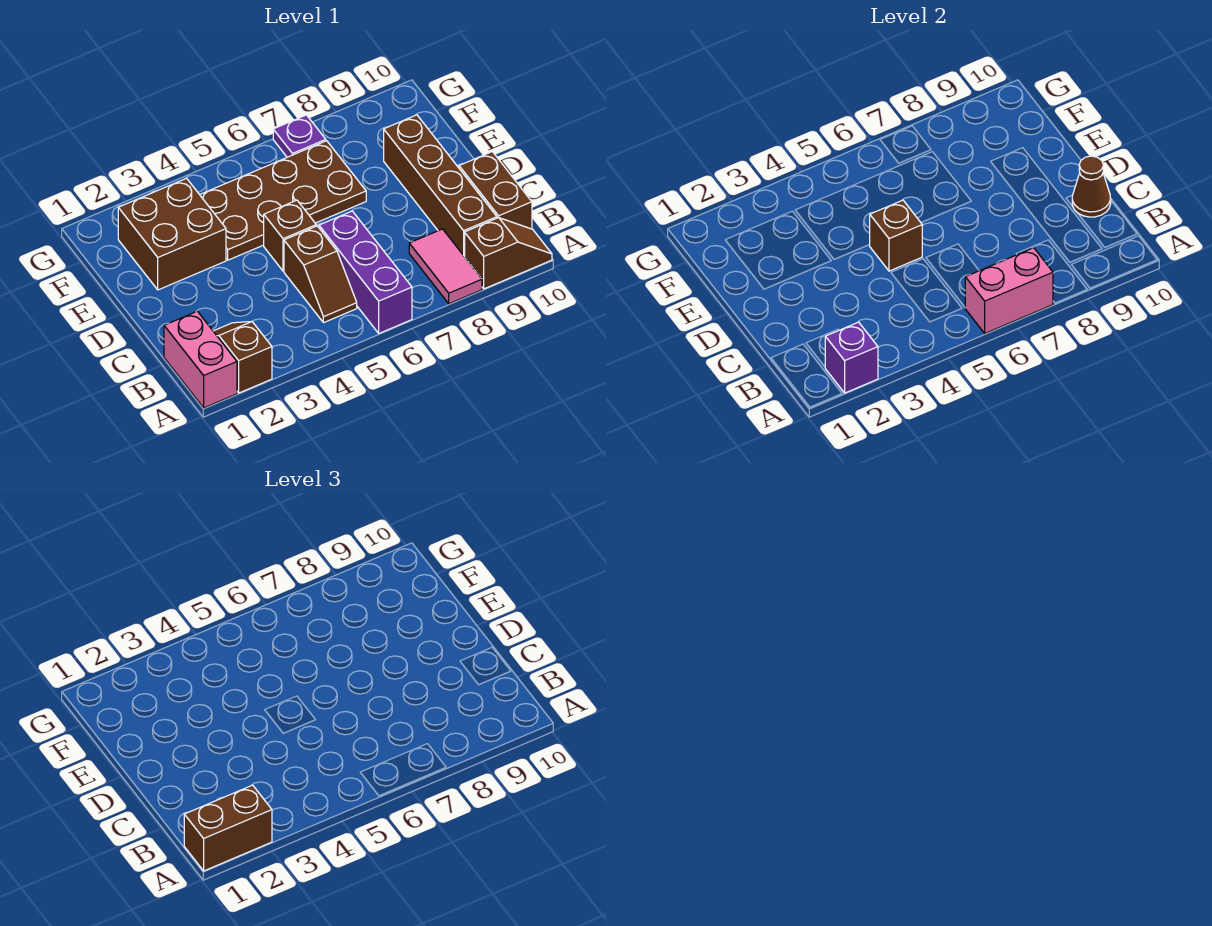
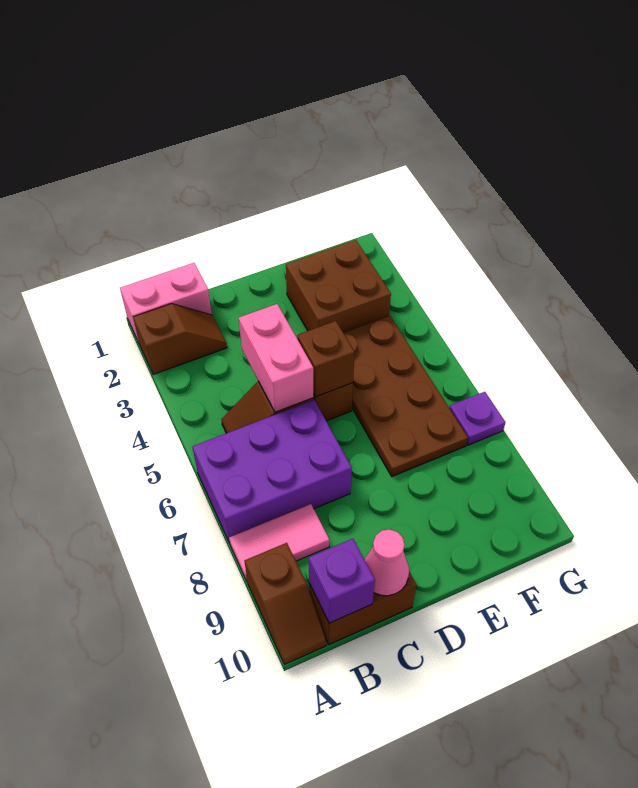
brown brick A1:A2 level 3 -> none
purple brick A2 level 2 -> purple brick B10 level 2
purple brick A6:C6 level 1 -> purple brick A6:C7 level 1
pink brick A6:A7 level 2 -> pink brick C4:C5 level 2
brown brick B9:E9 level 1 -> none
brown cone C10 level 2 -> pink cone C10 level 2

